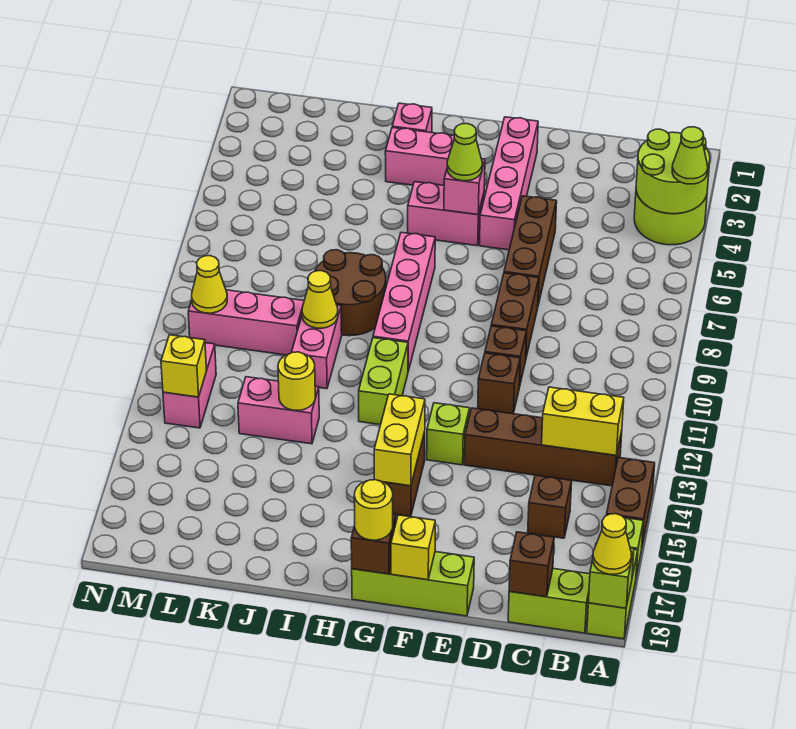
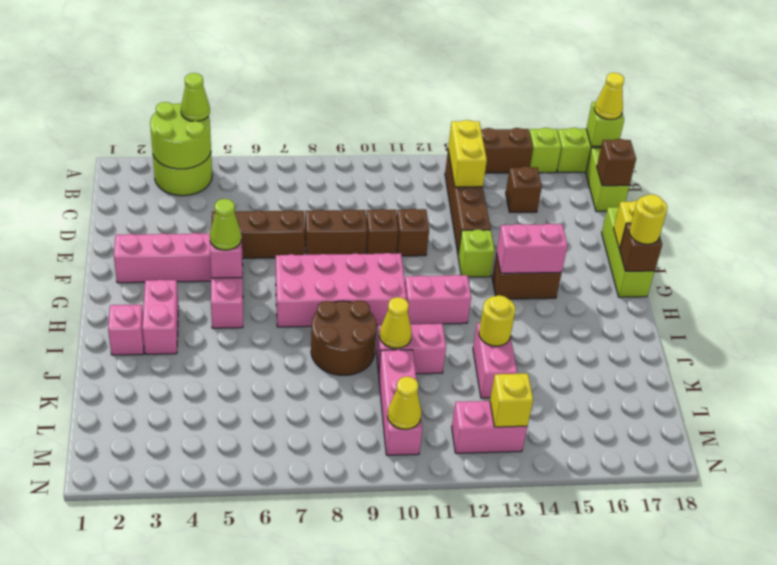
yellow brick G14:G15 level 2 -> pink brick G14:G15 level 2
pink brick H7:H10 level 1 -> pink brick G7:H10 level 1
lime brick H11:H12 level 1 -> pink brick H11:H12 level 1

